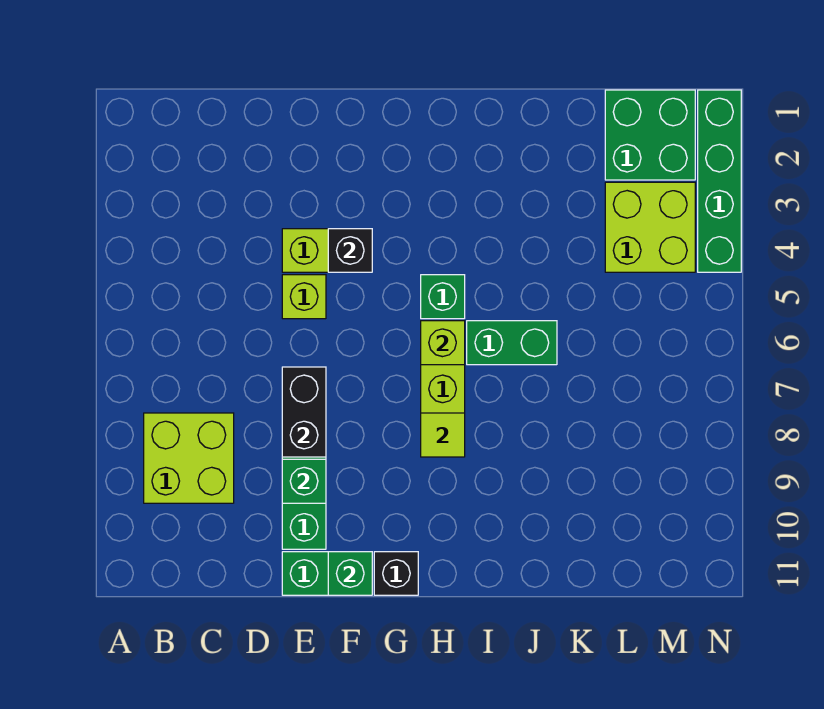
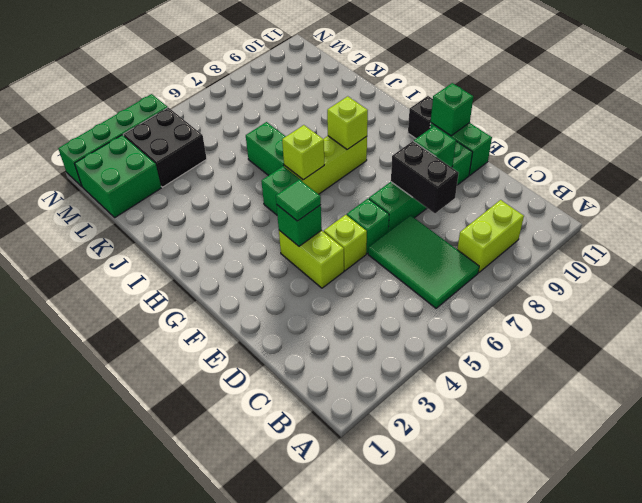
none -> green tile B6:D7 level 1
lime brick B8:C9 level 1 -> lime brick B8:B9 level 1
none -> green brick E6 level 1
black brick E7:E8 level 2 -> black brick D8:E8 level 2
black brick F4 level 2 -> green brick F4 level 2
none -> green tile F4 level 3
lime tile H8 level 2 -> lime brick H8 level 2
lime brick L3:M4 level 1 -> black brick L3:M4 level 1

